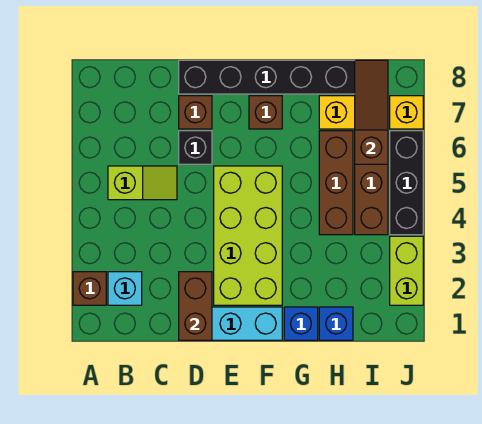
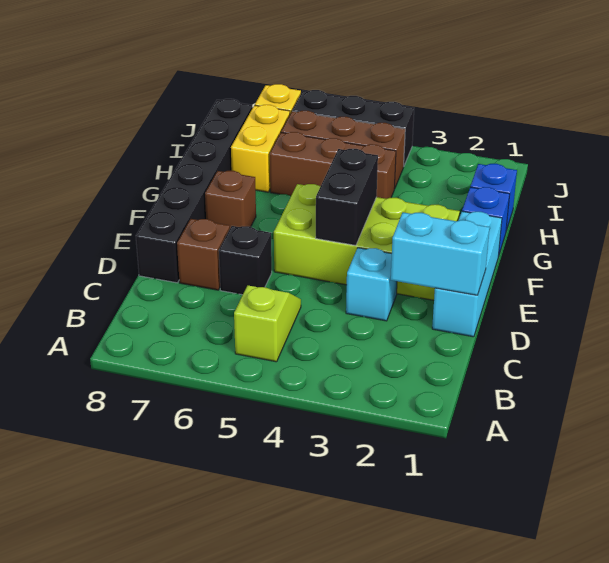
brown brick A2 level 1 -> none
cyan brick B2 level 1 -> cyan brick D3 level 1
brown brick D1:D2 level 2 -> cyan brick D1:D2 level 2
none -> black brick E4:F4 level 2
brown slope I6:I8 level 2 top 6 -> none
lime brick J2:J3 level 1 -> none

